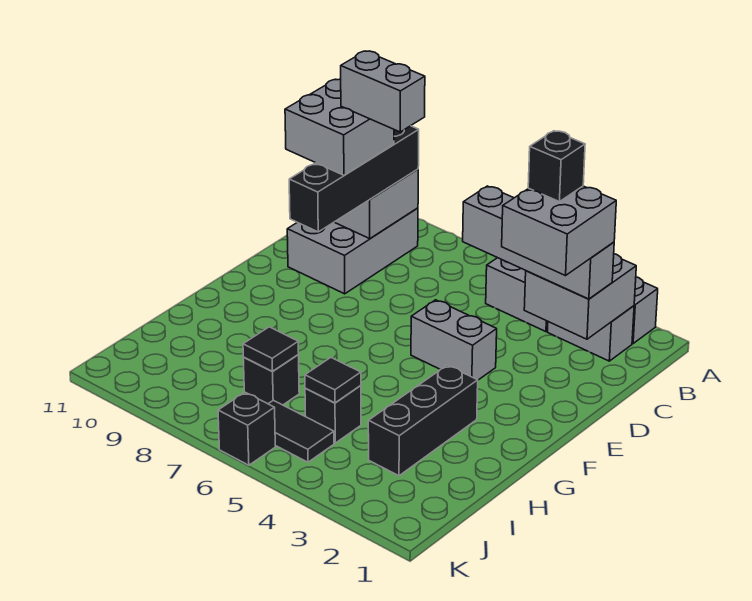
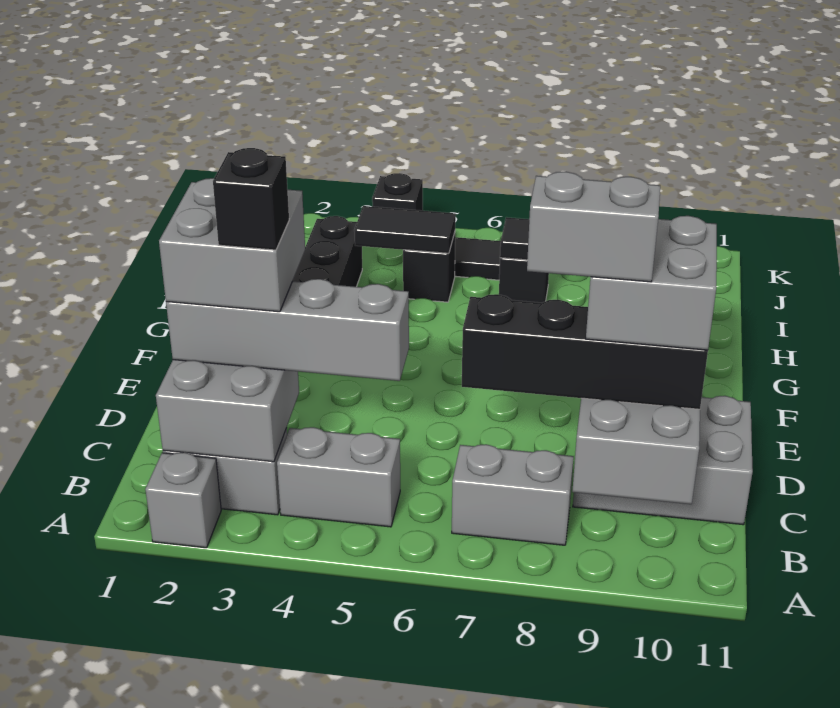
grey brick B9:D10 level 1 -> grey brick C9:D11 level 1
black brick B9:E9 level 3 -> black brick C7:C10 level 3
grey brick E4:E5 level 1 -> grey brick B7:B8 level 1
black tile I5 level 2 -> black tile I4:I5 level 2
black brick K6 level 1 -> black brick K4 level 1

